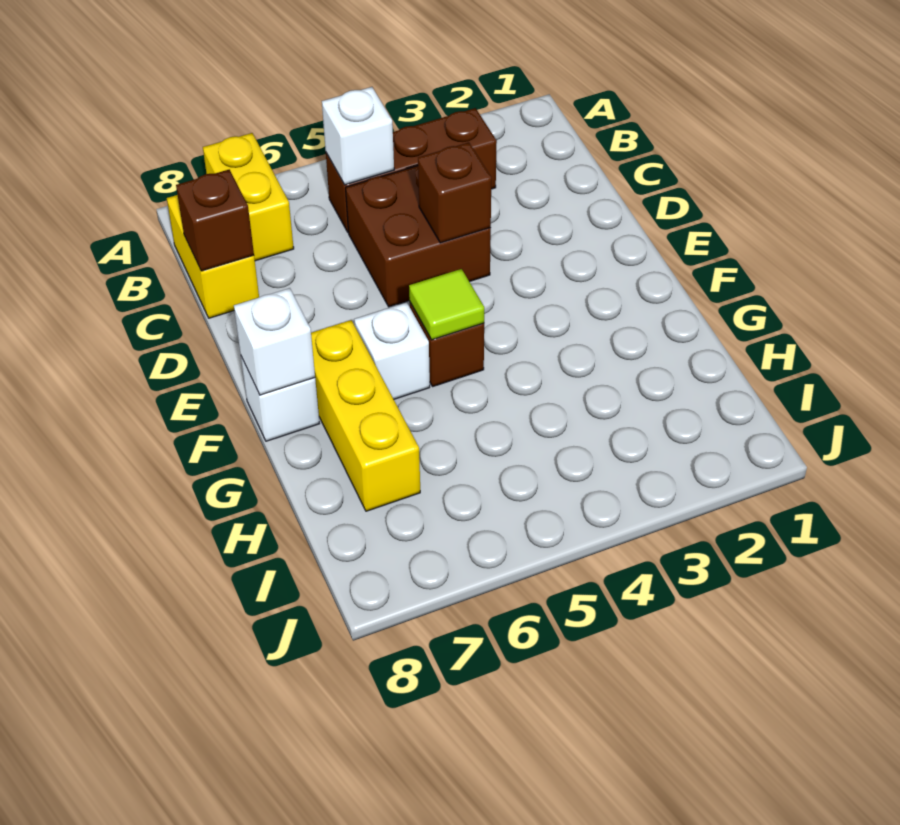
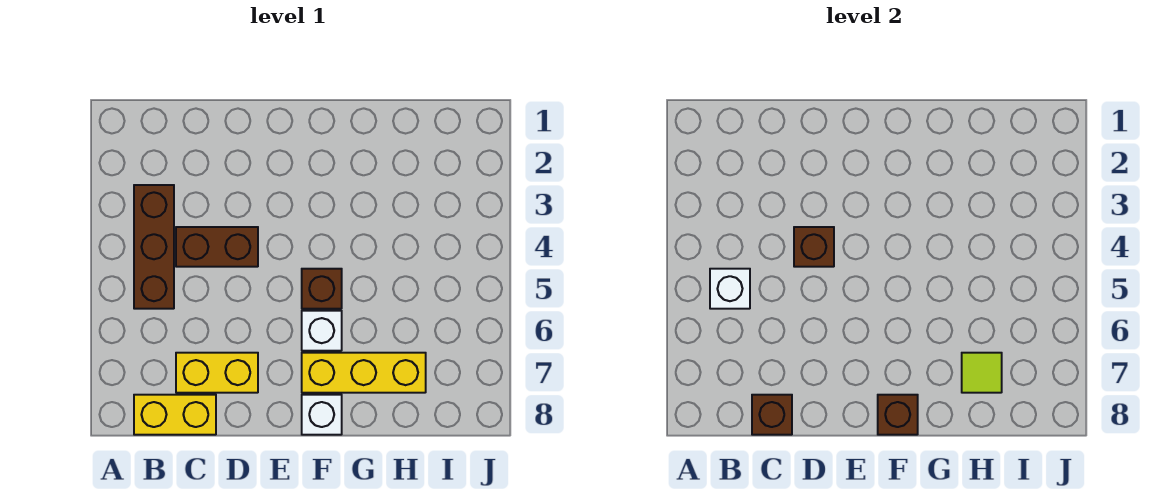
yellow brick A7:B7 level 1 -> yellow brick C7:D7 level 1
brown brick C4:D5 level 1 -> brown brick C4:D4 level 1
lime tile F5 level 2 -> lime tile H7 level 2
white brick F8 level 2 -> brown brick F8 level 2

